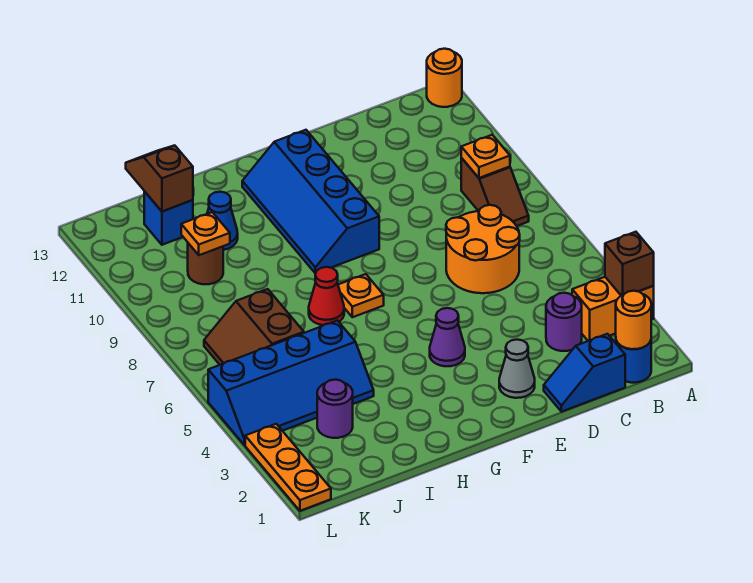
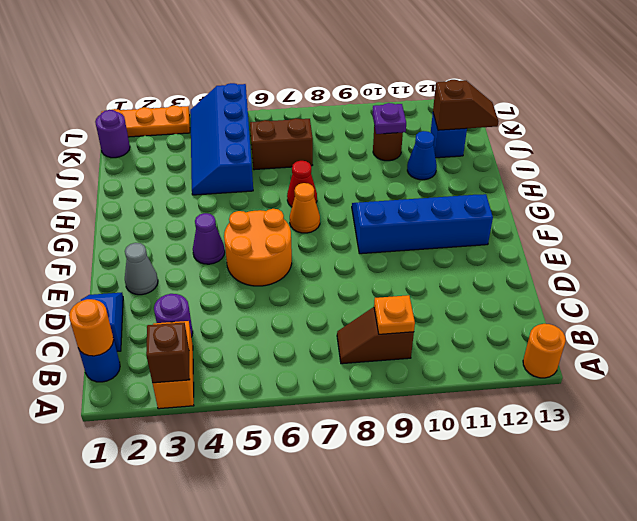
orange round brick C6:D7 level 1 -> orange round brick E5:F6 level 1
orange plate G7 level 1 -> orange cone G7 level 1
purple round brick J3 level 1 -> purple round brick K1 level 1
orange plate J10 level 2 -> purple plate J10 level 2

